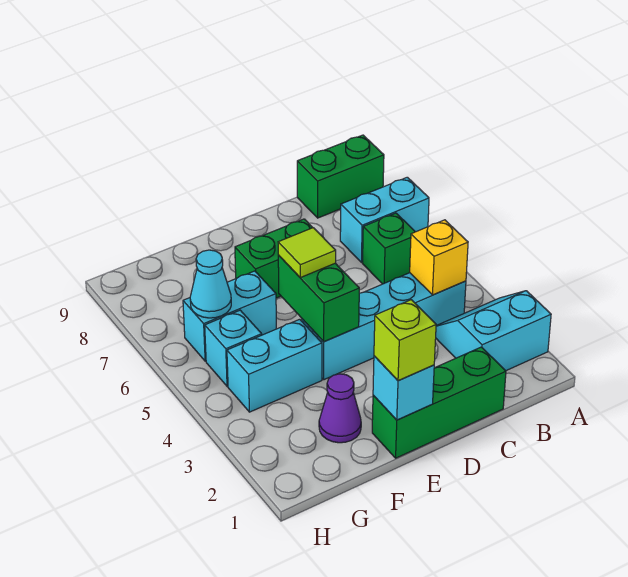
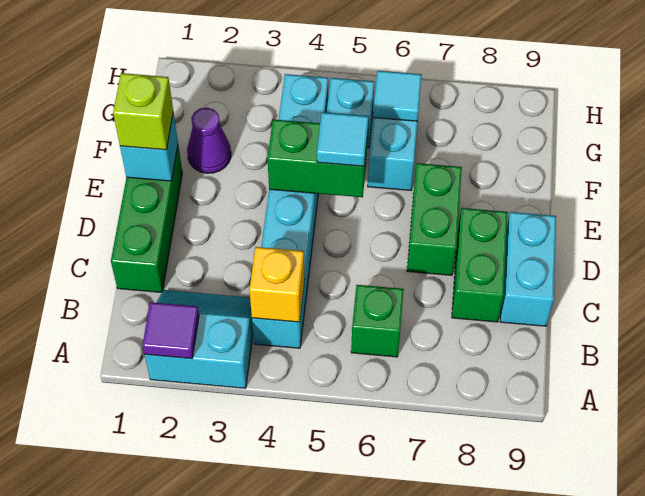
cyan slope A2:B3 level 1 top 2 -> cyan slope A2:B3 level 1 top A
none -> purple tile A2 level 2
cyan brick A7:B7 level 1 -> cyan brick C9:D9 level 1
green brick A9:B9 level 1 -> green brick C8:D8 level 1
lime tile E5 level 3 -> cyan tile E5 level 3
cyan cone G6 level 2 -> cyan tile G6 level 2

